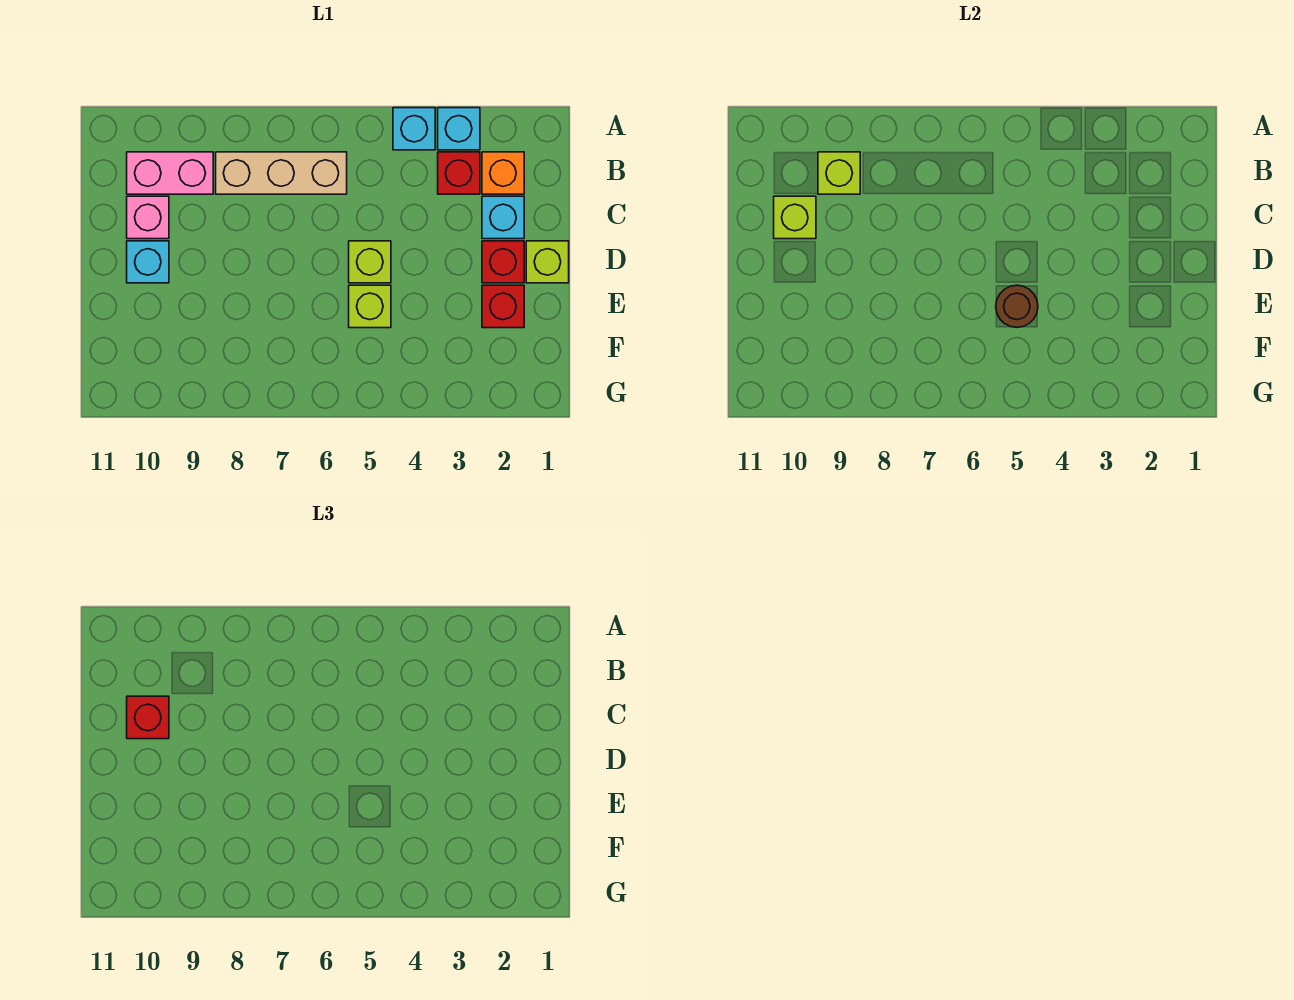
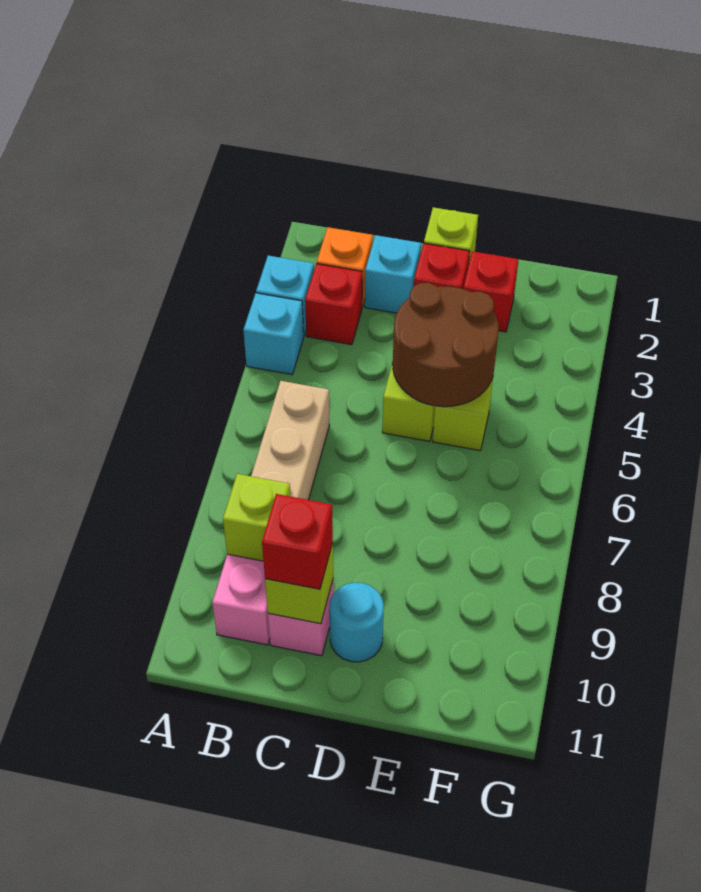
cyan brick D10 level 1 -> cyan round brick D10 level 1
brown round brick E5 level 2 -> brown round brick D4:E5 level 2

